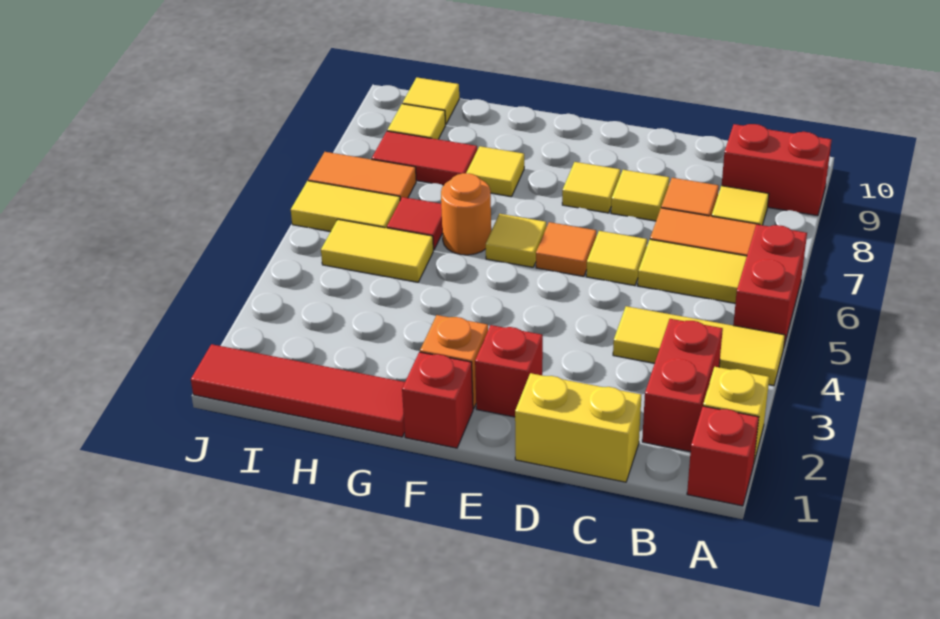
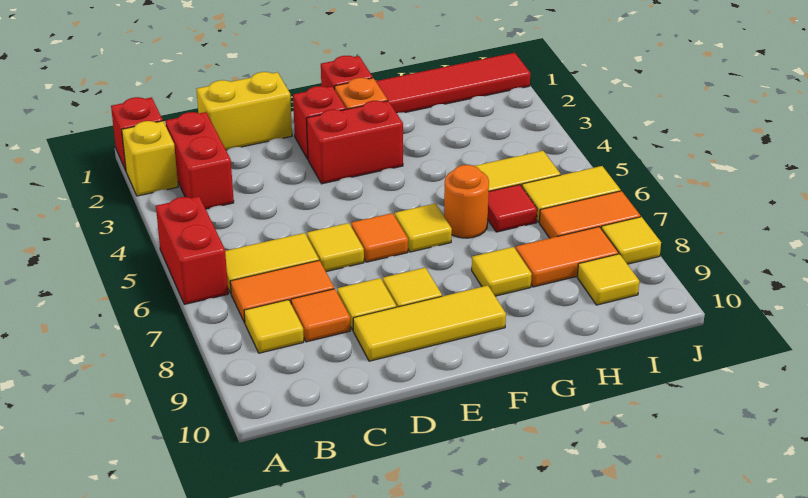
yellow tile A4:C4 level 1 -> yellow tile D9:F9 level 1
red brick A9:B9 level 1 -> red brick E3:F3 level 1
red tile H8:I8 level 1 -> orange tile H8:I8 level 1
yellow tile I10 level 1 -> yellow tile J8 level 1

